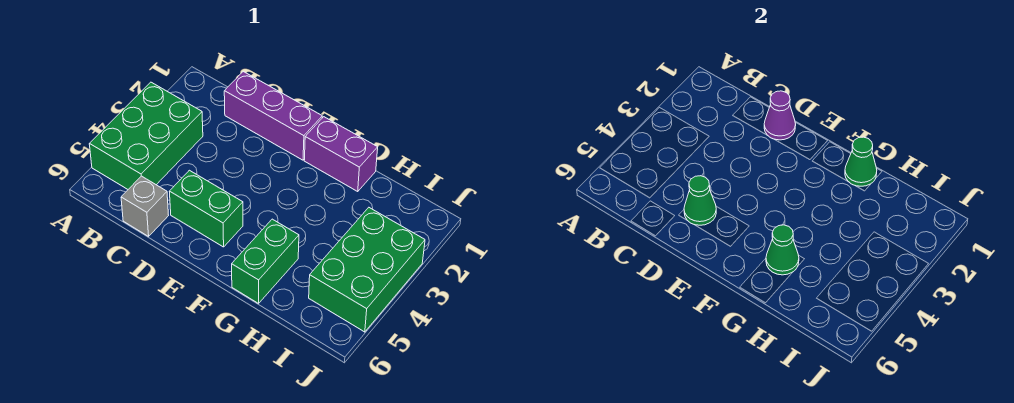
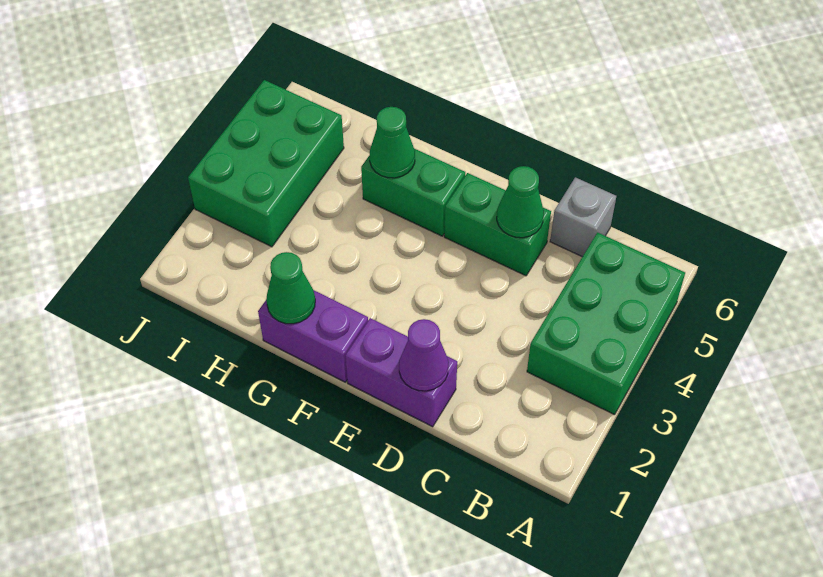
purple brick C1:E1 level 1 -> purple brick D1:E1 level 1
green brick G5:G6 level 1 -> green brick F5:G5 level 1

